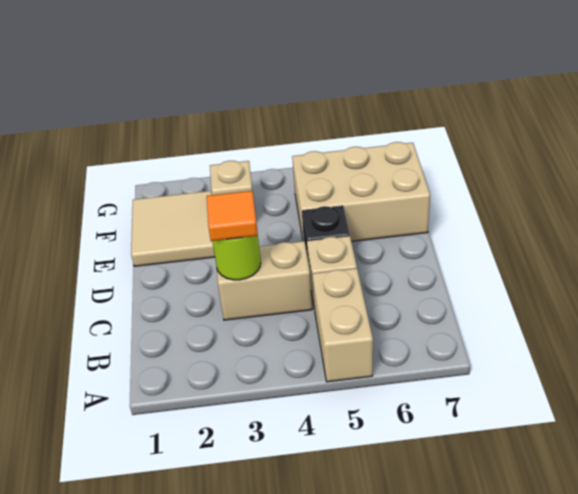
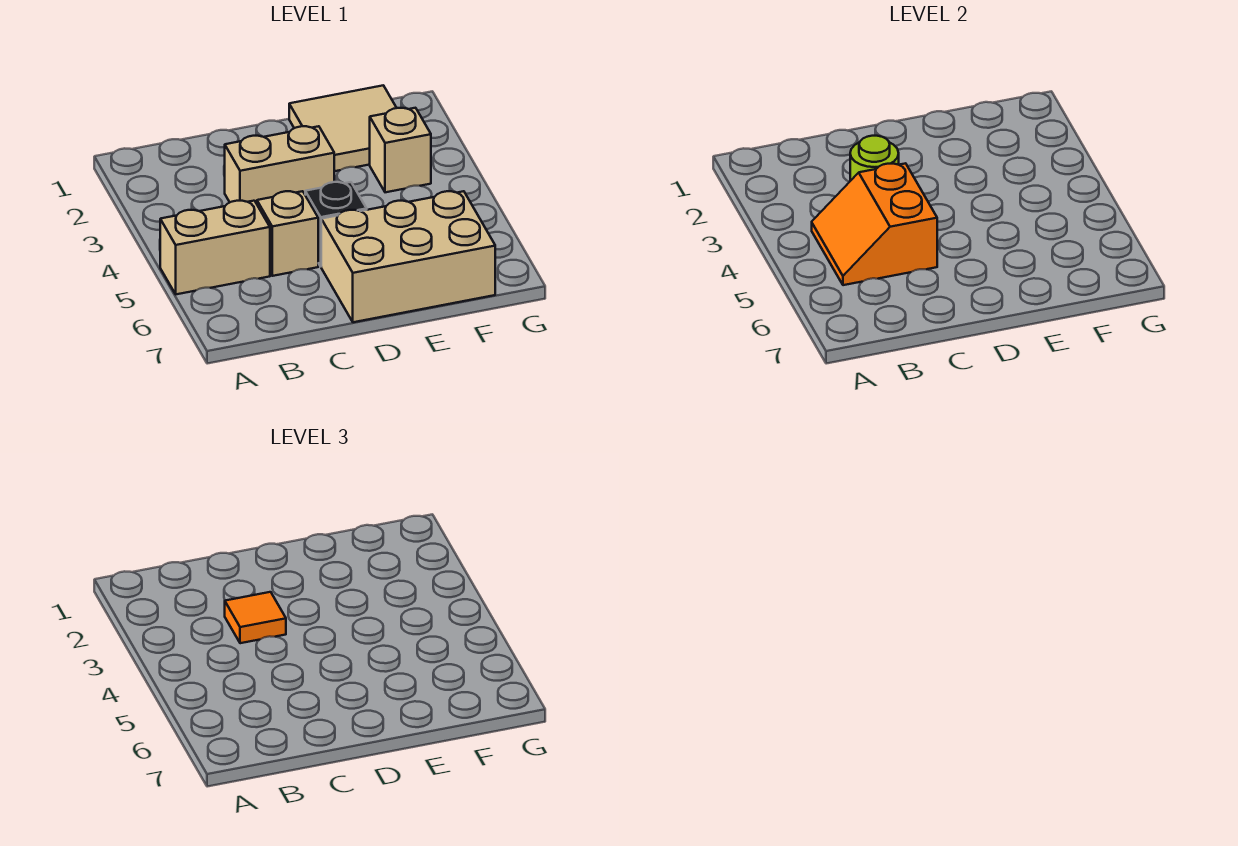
none -> orange slope B4:C5 level 2 top C
tan brick C3:C4 level 1 -> tan brick C3:D3 level 1
tan brick E5:F7 level 1 -> tan brick D6:F7 level 1

